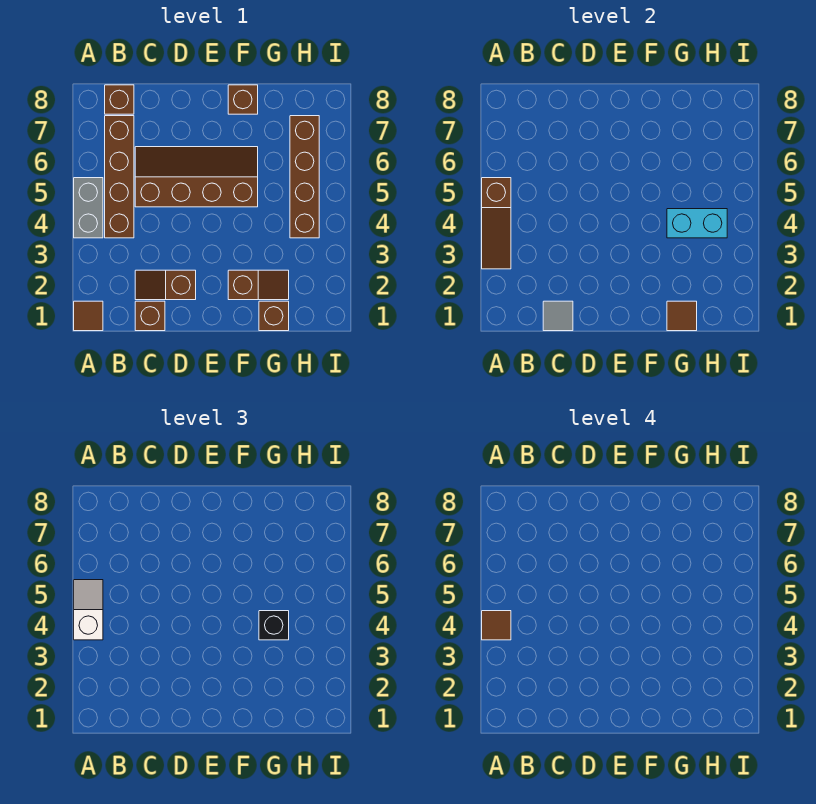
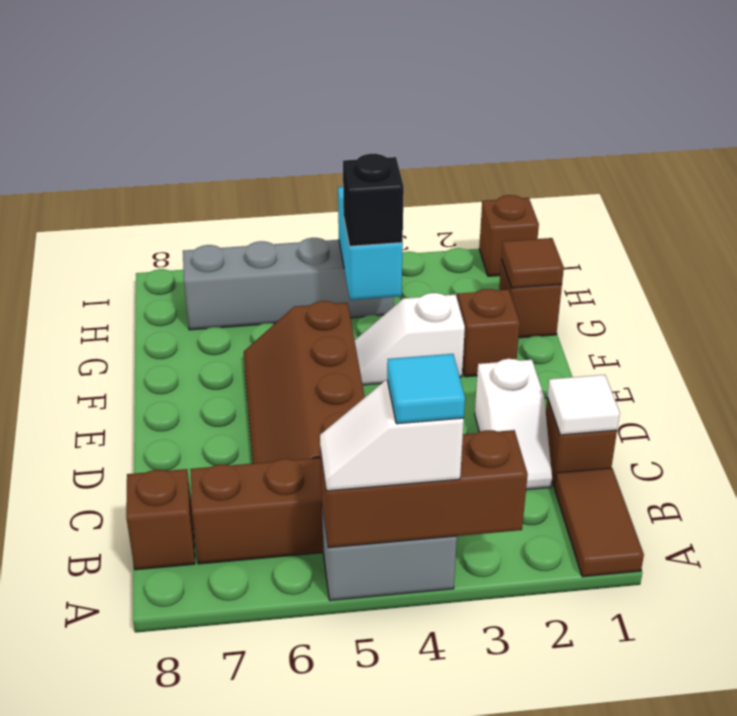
brown tile A1 level 1 -> brown tile A1:B1 level 1
brown slope A3:A5 level 2 top 5 -> brown brick A3:A5 level 2
brown tile A4 level 4 -> cyan tile A4 level 4
grey tile C1 level 2 -> white tile C1 level 2
brown slope C2:D2 level 1 top D -> white slope C2:D2 level 1 top D
none -> white slope F3:F4 level 1 top 3
brown brick F8 level 1 -> brown brick I1 level 1
brown brick H4:H7 level 1 -> grey brick H4:H7 level 1

